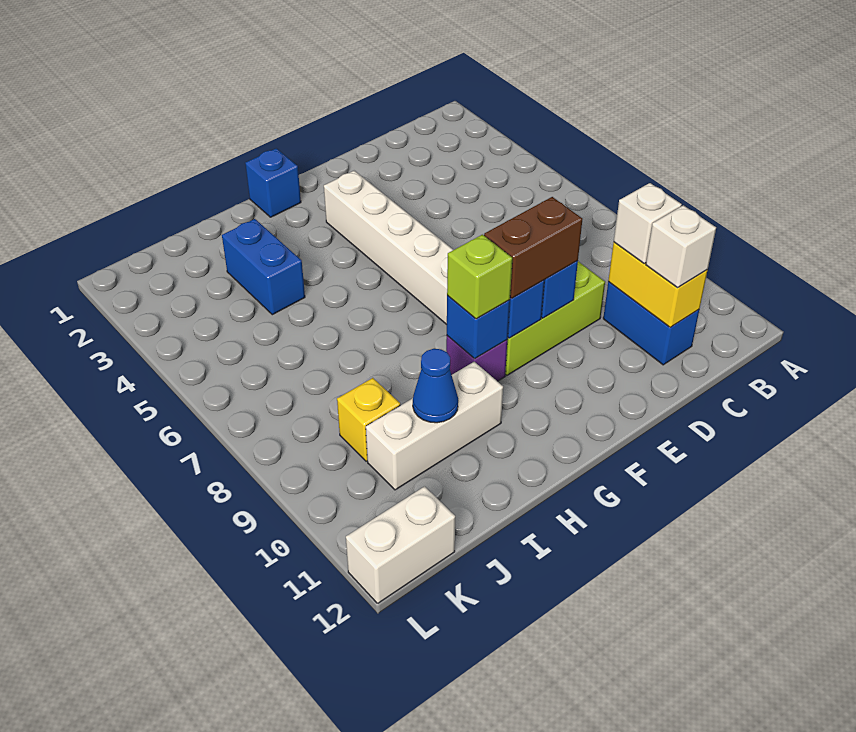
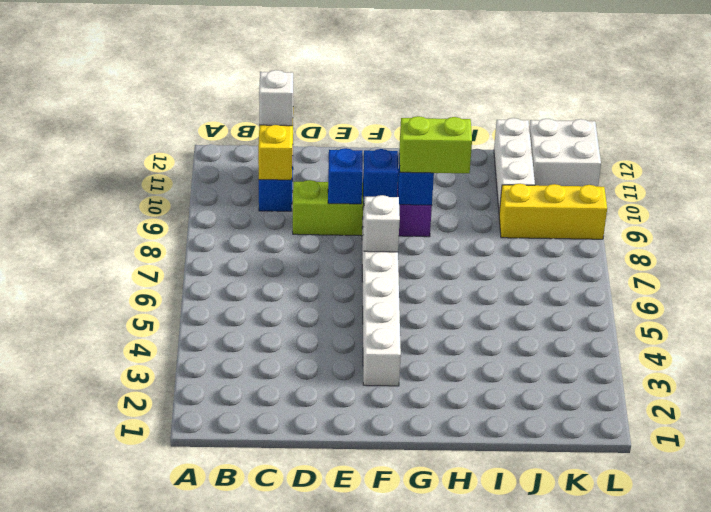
white brick C10 level 3 -> white brick F7 level 2
brown brick E9:F9 level 3 -> none
blue brick G1 level 1 -> none
lime brick G9 level 3 -> lime brick G9:H9 level 3
white brick H10:J10 level 1 -> white brick J10:J12 level 1
blue brick I3:I4 level 1 -> none
blue cone I10 level 2 -> none
yellow brick J9 level 1 -> yellow brick J9:L9 level 1
white brick K12:L12 level 1 -> white brick K11:L12 level 1

